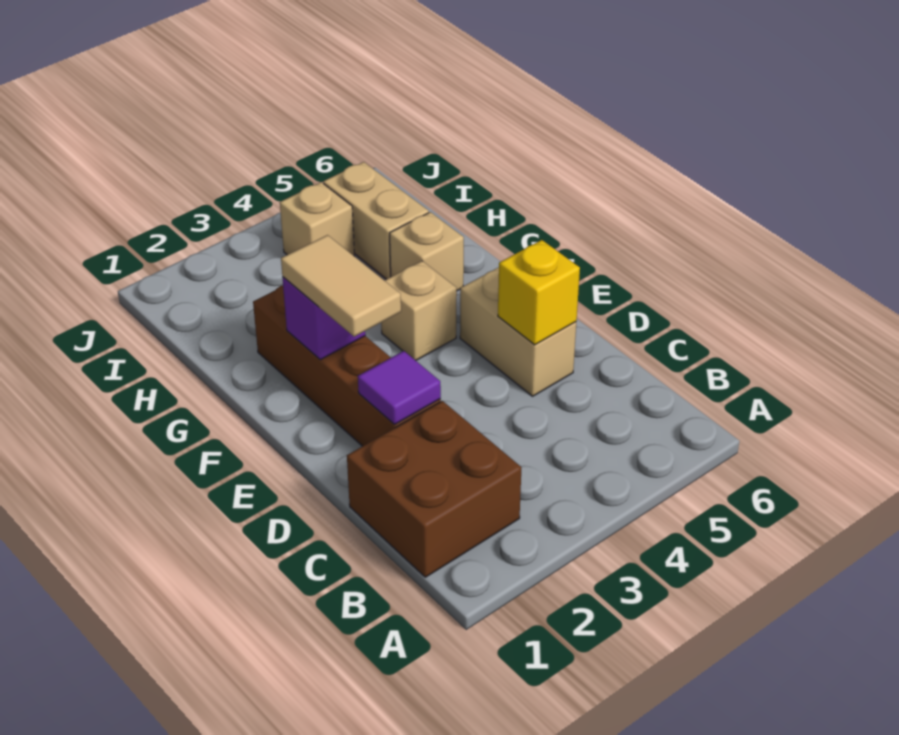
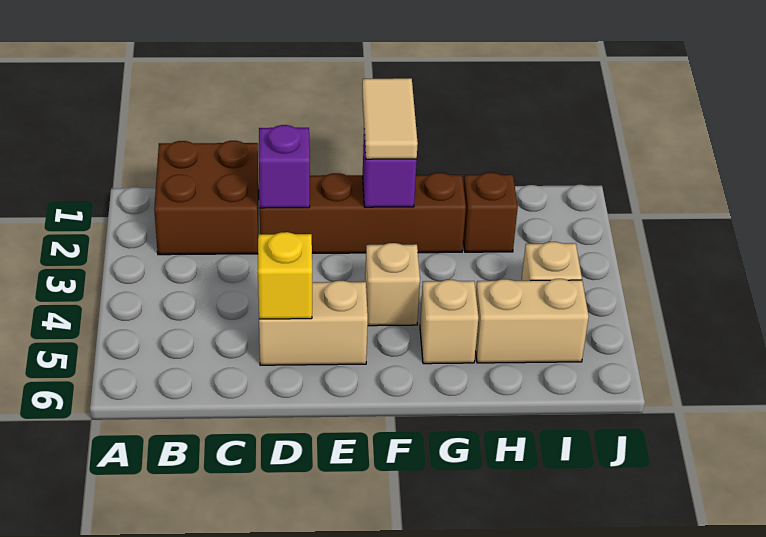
purple tile D2 level 2 -> purple brick D2 level 2
tan tile E2:F2 level 3 -> tan tile F1:F2 level 3
none -> brown brick H2 level 1

